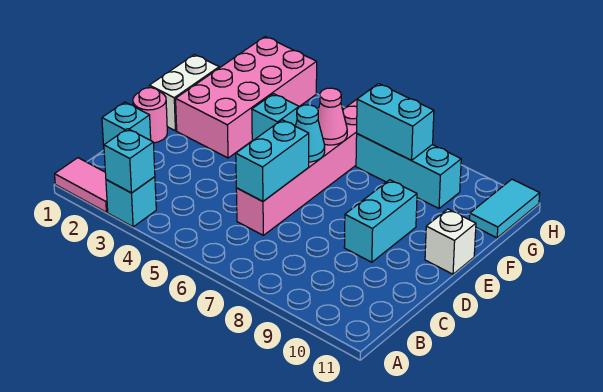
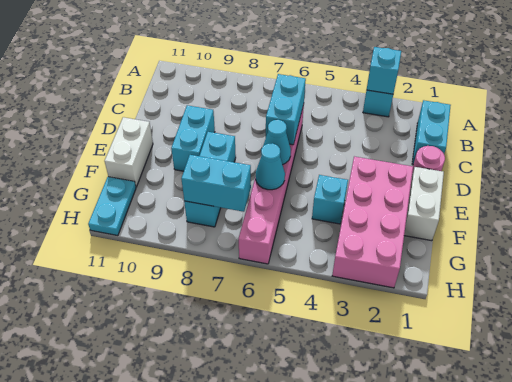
pink tile A1:A2 level 1 -> none
cyan brick C1 level 1 -> cyan brick B1:C1 level 1
white brick E11 level 1 -> white brick E11:F11 level 1
pink cone F6 level 2 -> cyan cone F6 level 2
cyan brick G7:G9 level 1 -> cyan brick E8:G8 level 1
cyan tile G11:H11 level 1 -> cyan plate G11:H11 level 1

